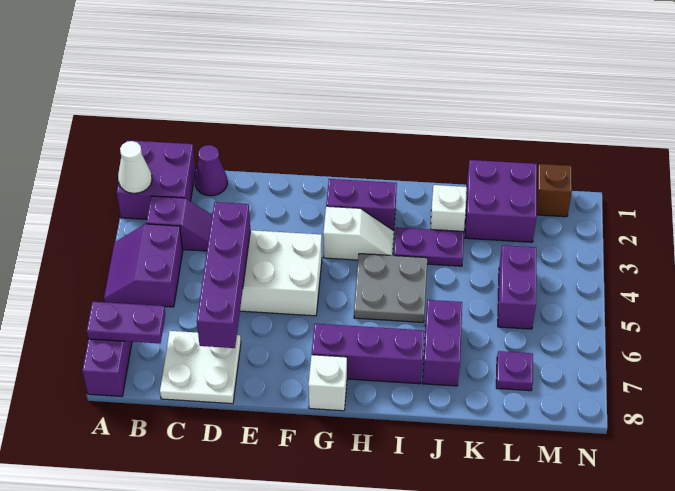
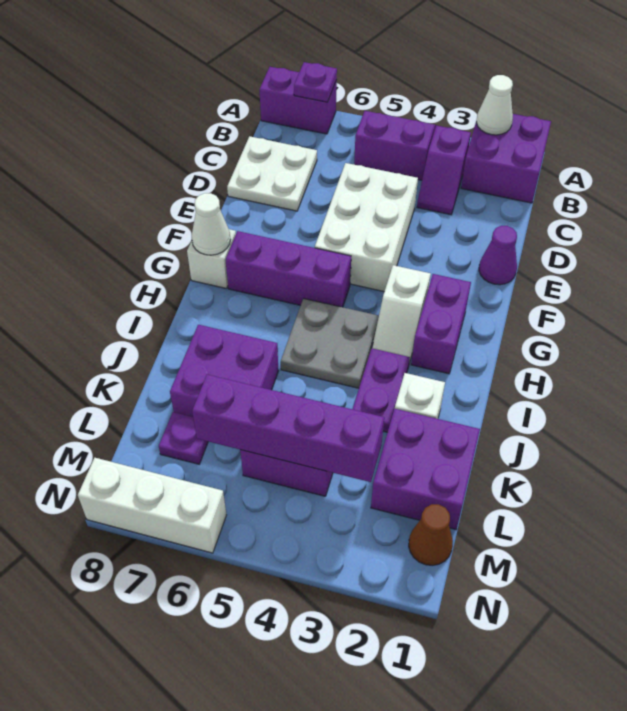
purple plate A7:B7 level 2 -> purple plate A7 level 2
purple cone C1 level 1 -> purple cone E1 level 1
purple brick D4:D7 level 2 -> purple brick L3:L6 level 2
purple brick G7:I7 level 1 -> purple brick G5:G7 level 1
none -> white cone G8 level 2
purple brick J6:J7 level 1 -> purple brick J6:K7 level 1
brown brick M1 level 1 -> brown cone M1 level 1
none -> white brick N6:N8 level 1

